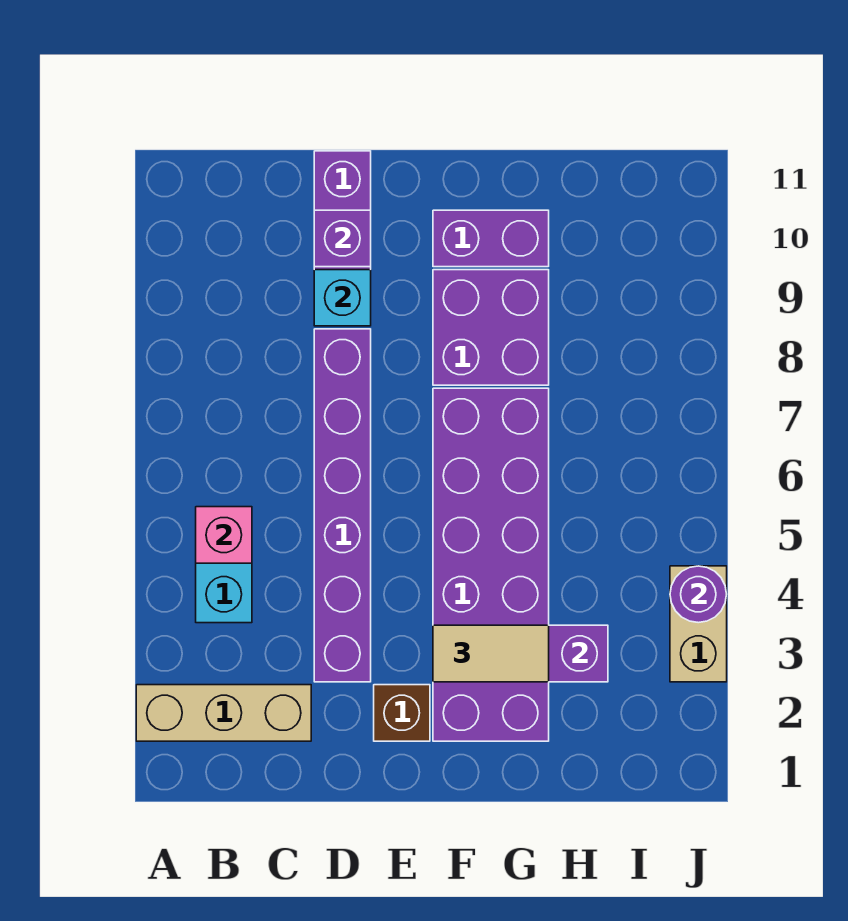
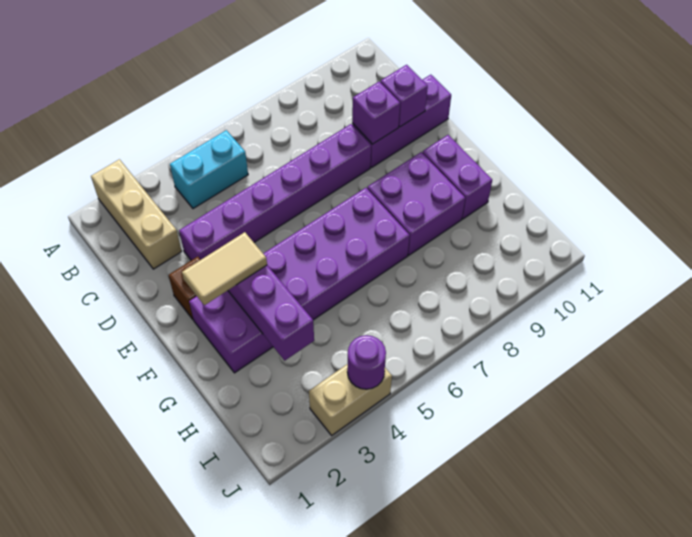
pink brick B5 level 2 -> none
cyan brick D9 level 2 -> purple brick D9 level 2
tan tile F3:G3 level 3 -> tan tile F2:F3 level 3

